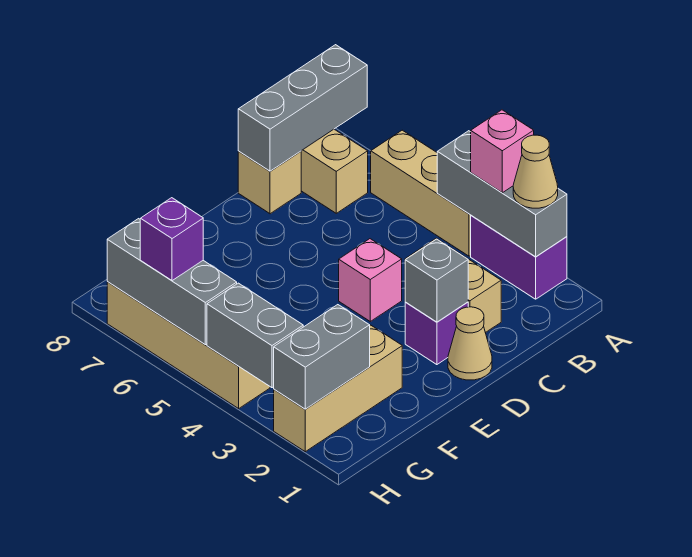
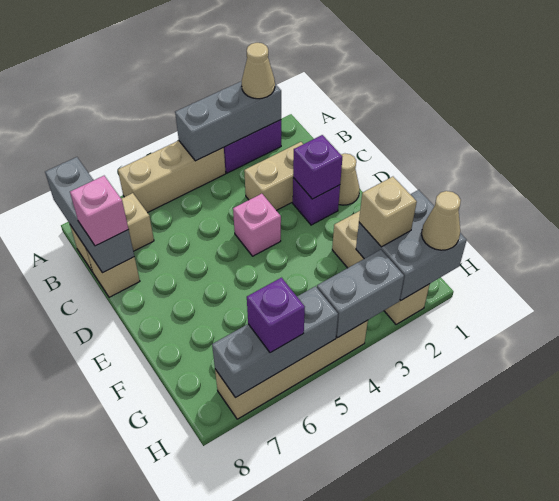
pink brick A3 level 3 -> pink brick C8 level 3
grey brick D2 level 2 -> purple brick D2 level 2
grey brick G2:H2 level 2 -> grey brick G1:H2 level 2
none -> tan brick G2 level 3
none -> tan cone H1 level 3

